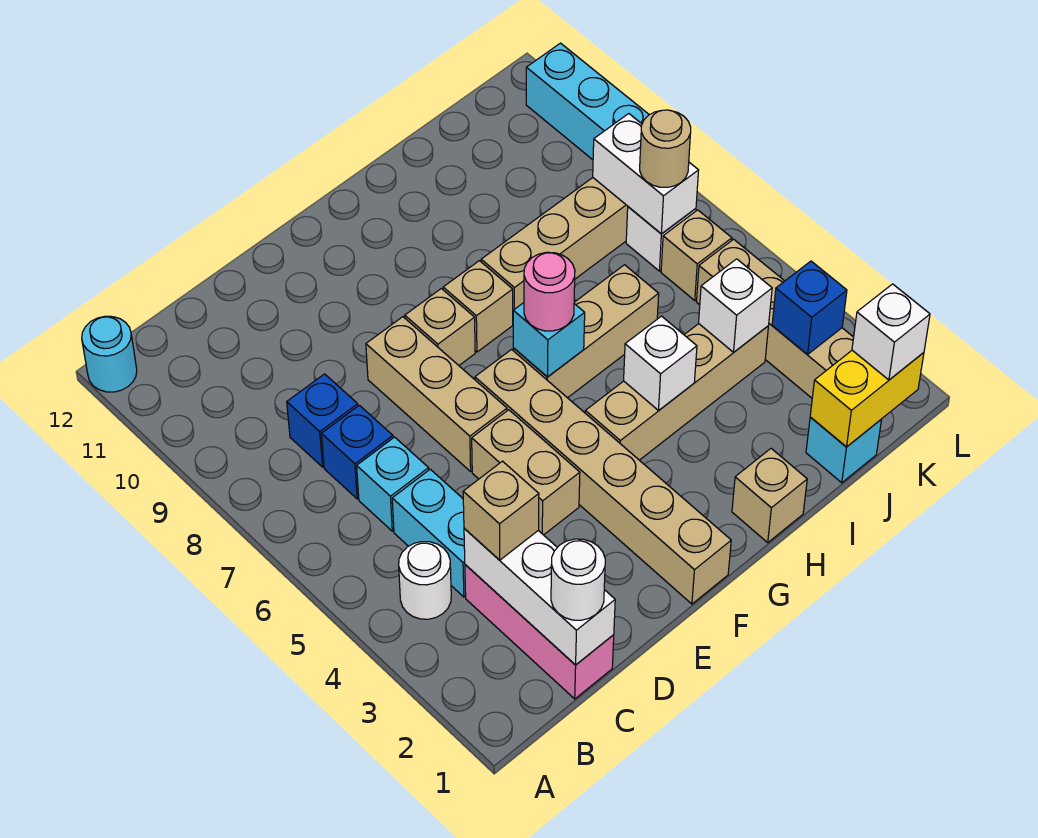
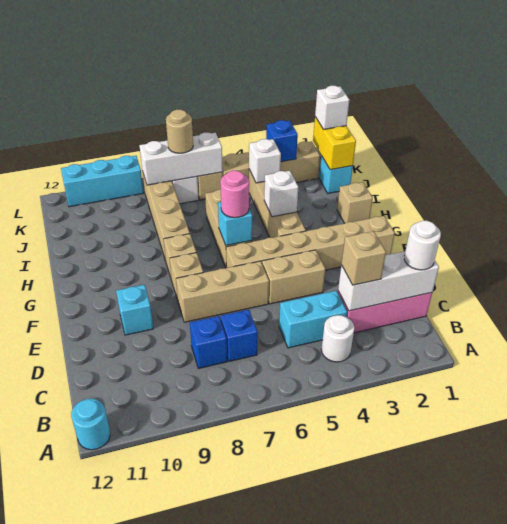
cyan brick C6 level 1 -> cyan brick E10 level 1
white brick K7:K8 level 2 -> white brick K6:K8 level 2

